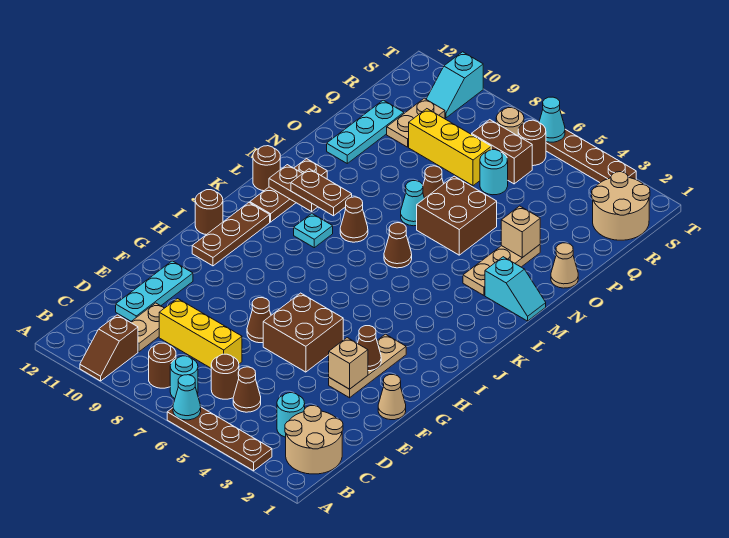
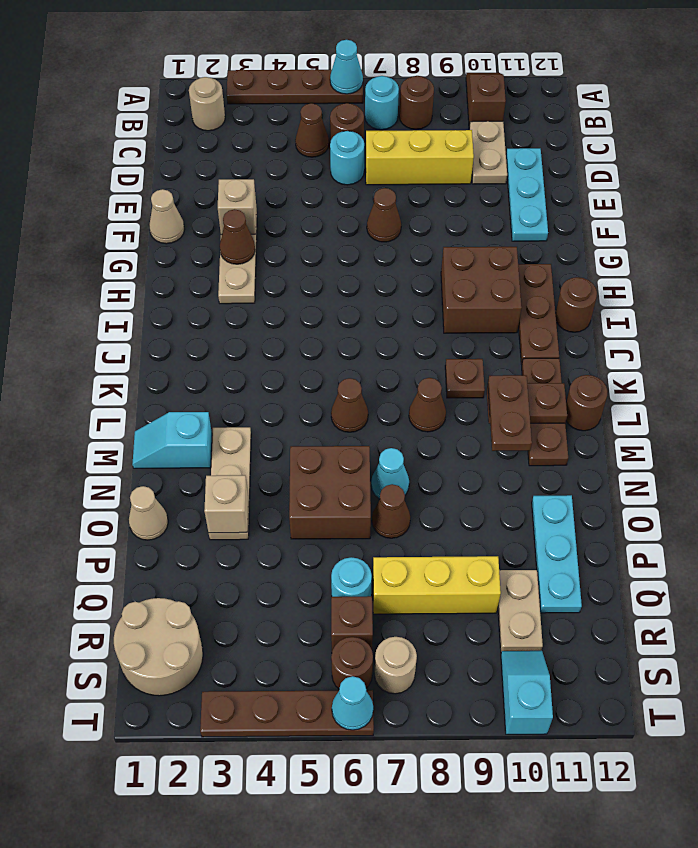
tan round brick B1:C2 level 1 -> tan round brick B2 level 1
cyan round brick C3 level 1 -> cyan round brick D6 level 1
brown brick F5:G6 level 1 -> brown brick H9:I10 level 1
cyan plate K9 level 1 -> brown plate K9 level 1
brown plate L9:L10 level 3 -> brown plate L10:M10 level 3
brown brick R6:R7 level 1 -> brown brick R6 level 1

